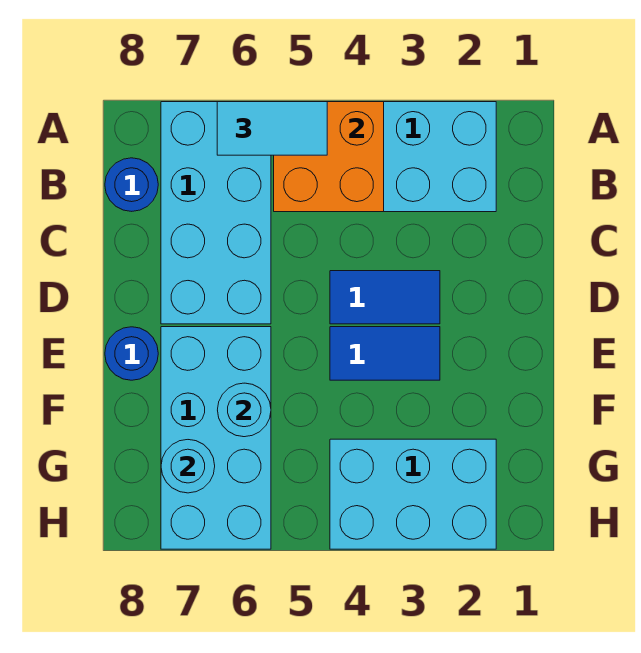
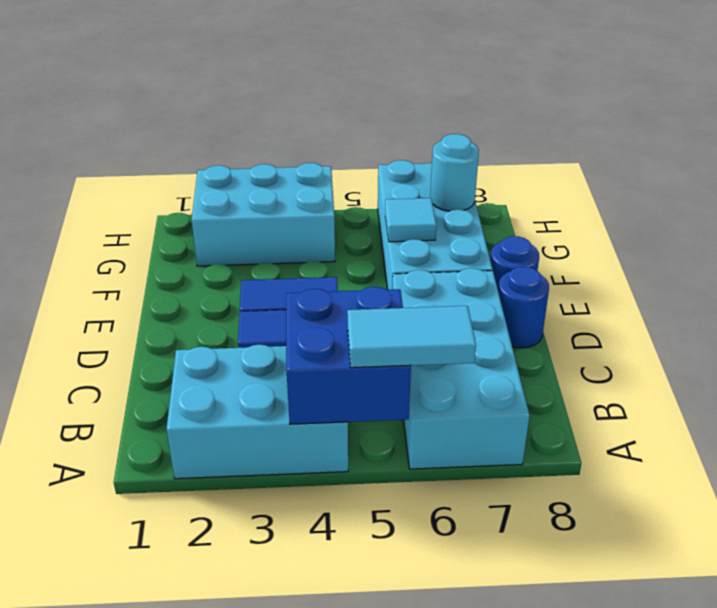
orange brick A4:B5 level 2 -> blue brick A4:B5 level 2
blue round brick B8 level 1 -> blue round brick D8 level 1
cyan round brick F6 level 2 -> cyan tile F6 level 2

